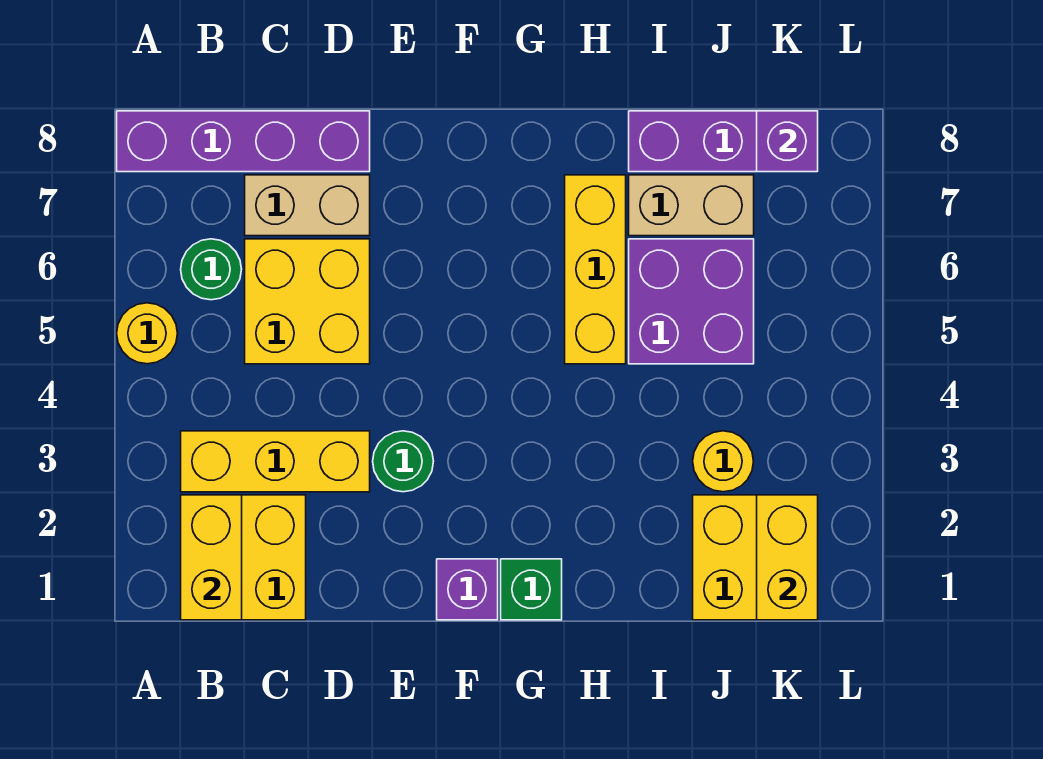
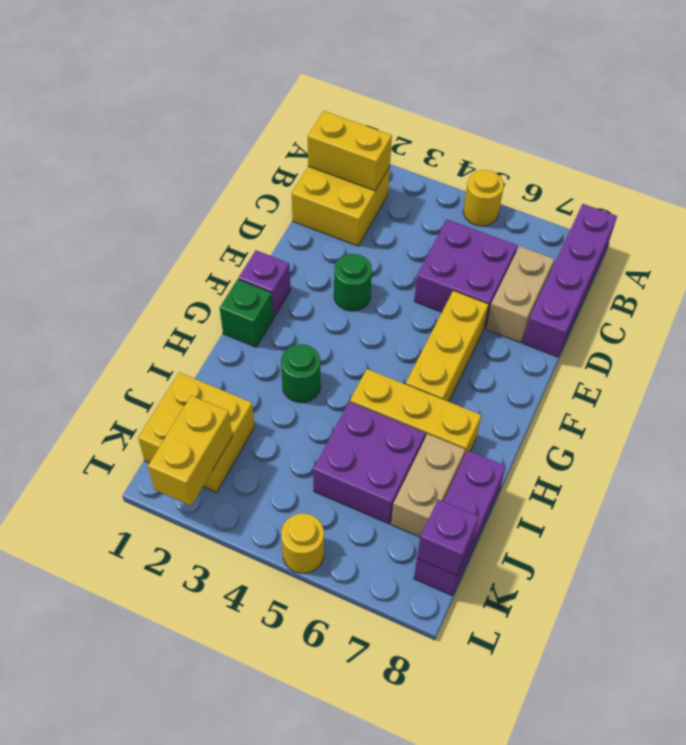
yellow brick B3:D3 level 1 -> yellow brick E6:G6 level 1
green round brick B6 level 1 -> green round brick H3 level 1
yellow brick C5:D6 level 1 -> purple brick C5:D6 level 1
yellow round brick J3 level 1 -> yellow round brick L5 level 1
yellow brick K1:K2 level 2 -> yellow brick K2:L2 level 2

